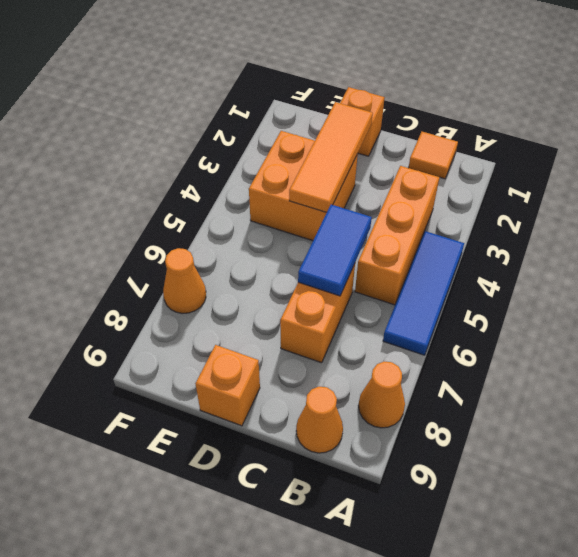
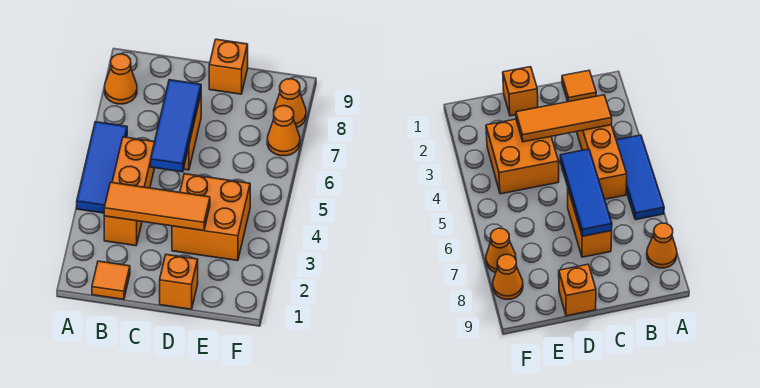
orange cone B9 level 1 -> orange cone F8 level 1
blue tile C5:C6 level 2 -> blue tile C5:C7 level 2
orange tile D2:D4 level 2 -> orange tile B3:D3 level 2

